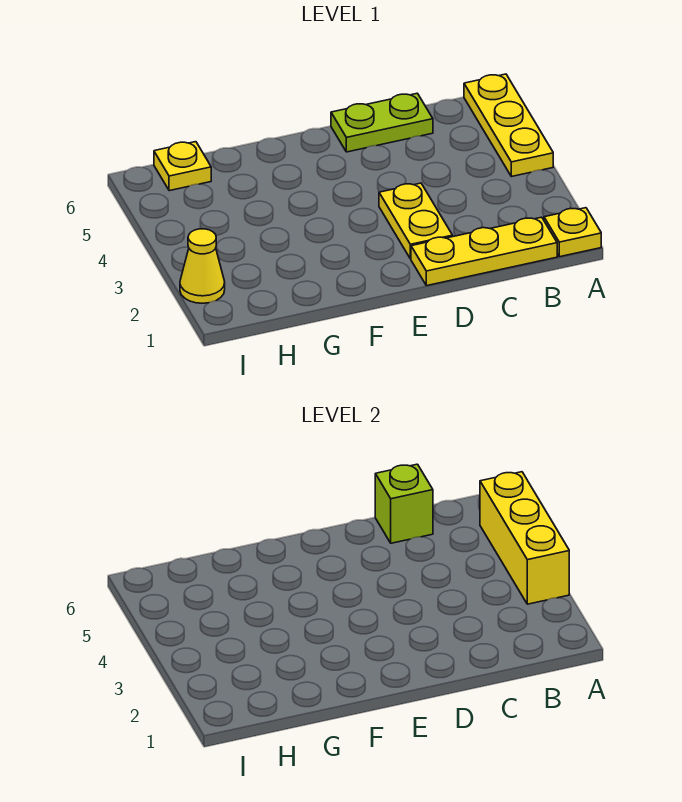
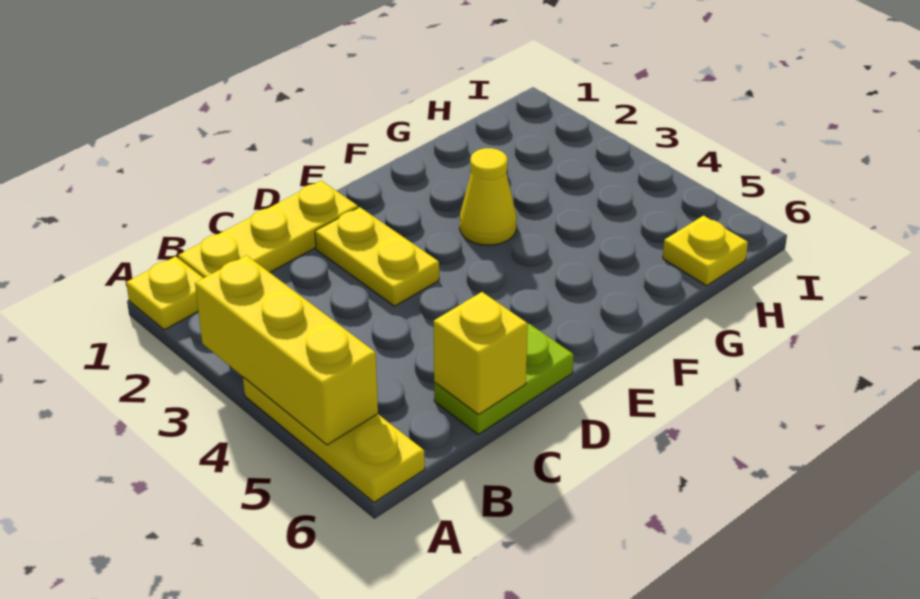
lime brick C6 level 2 -> yellow brick C6 level 2
yellow cone I2 level 1 -> yellow cone F3 level 1

